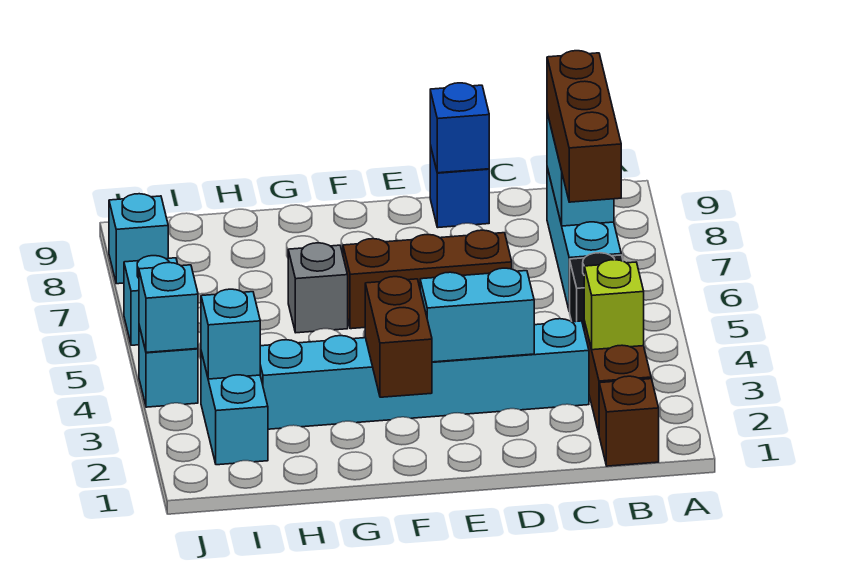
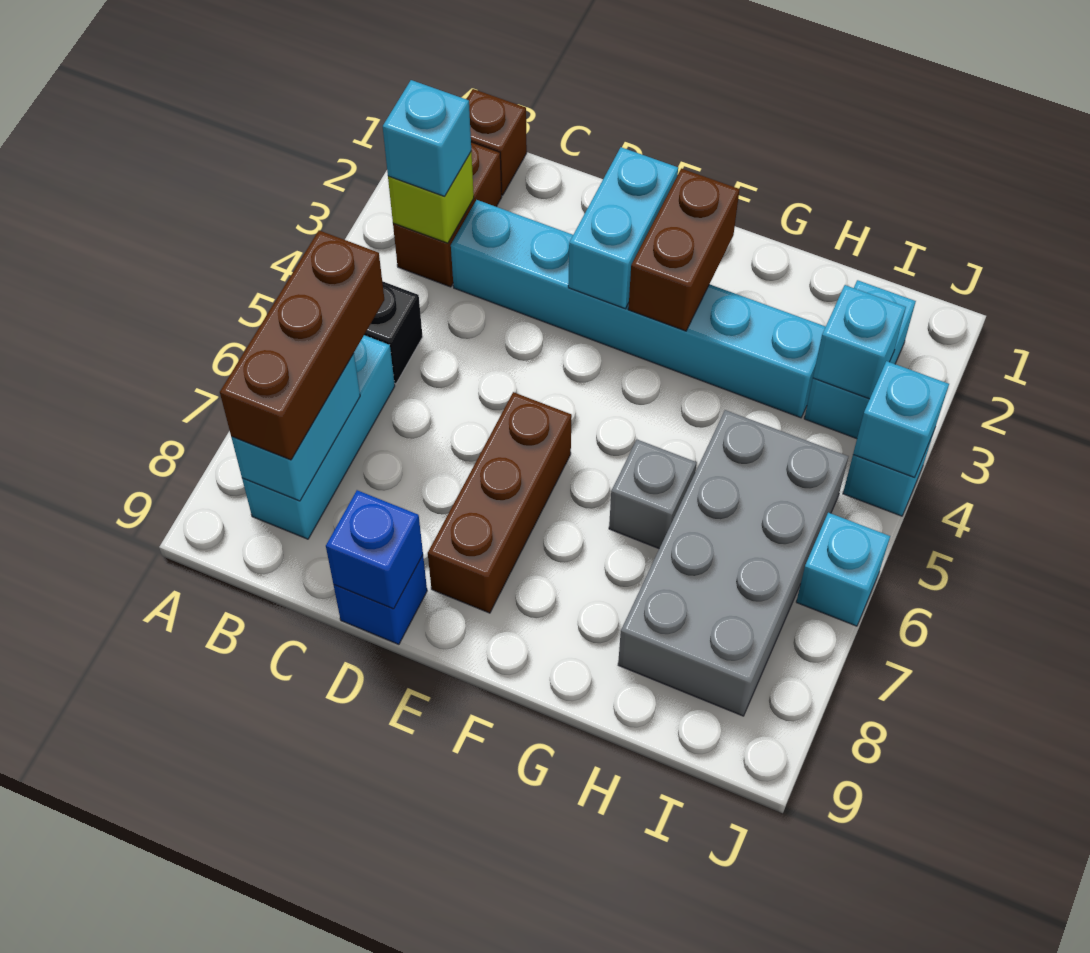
cyan brick D3:E3 level 2 -> cyan brick E2:E3 level 2
brown brick D6:F6 level 1 -> brown brick E6:E8 level 1
none -> grey brick H5:I8 level 1
cyan brick J8 level 1 -> cyan brick B3 level 3

